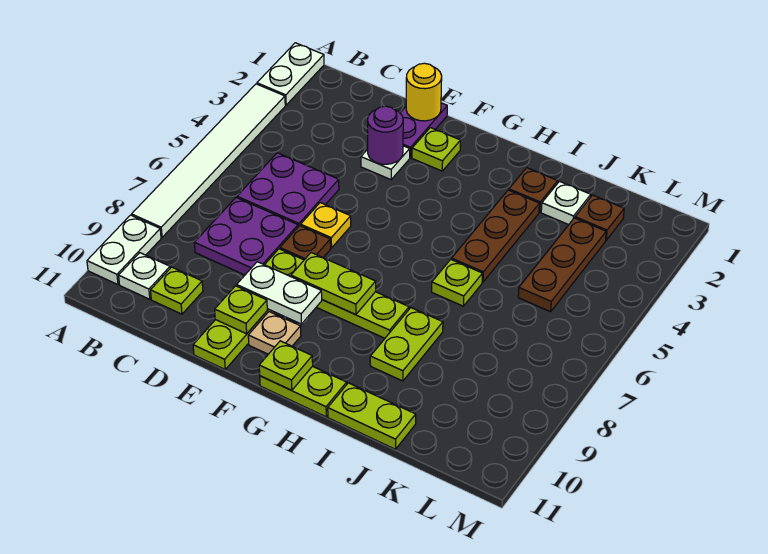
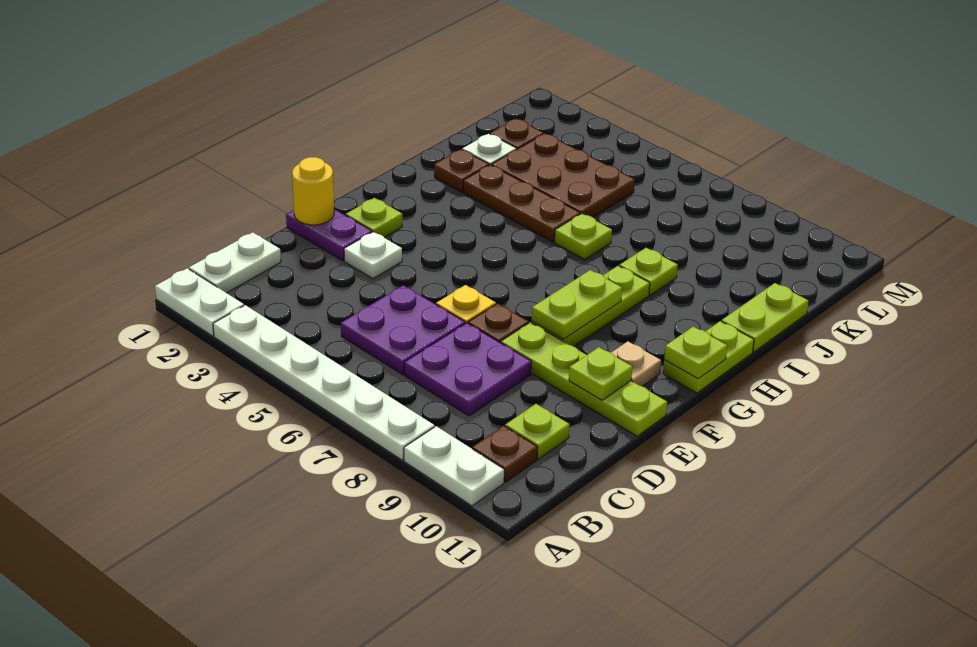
white tile A3:A8 level 1 -> white plate A3:A8 level 1
white plate B10 level 1 -> brown plate B10 level 1
purple round brick E3 level 2 -> none
white plate E9:F9 level 2 -> white plate B1:C1 level 1
lime plate I8:I9 level 1 -> lime plate I8 level 1
brown plate K3:K5 level 1 -> brown plate J3:K5 level 1

